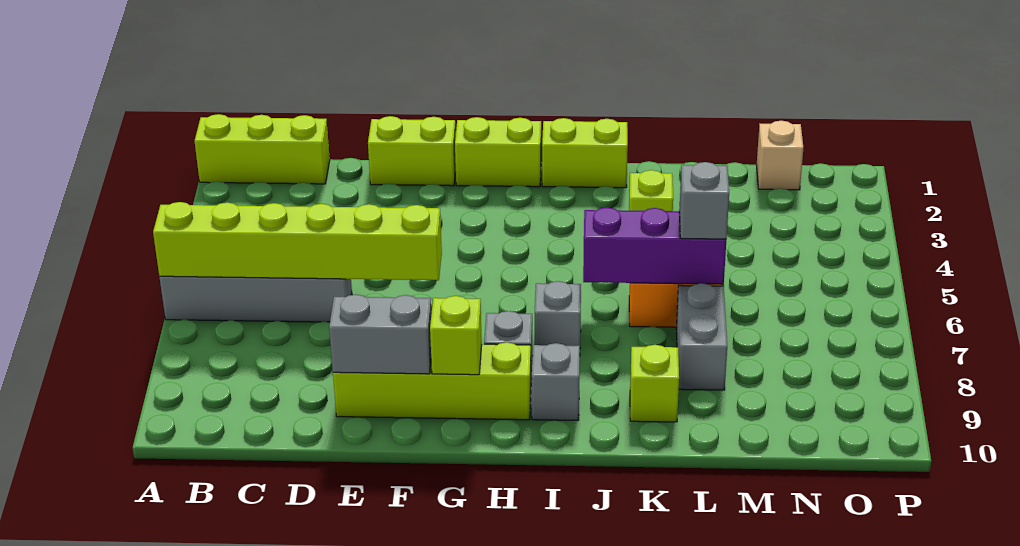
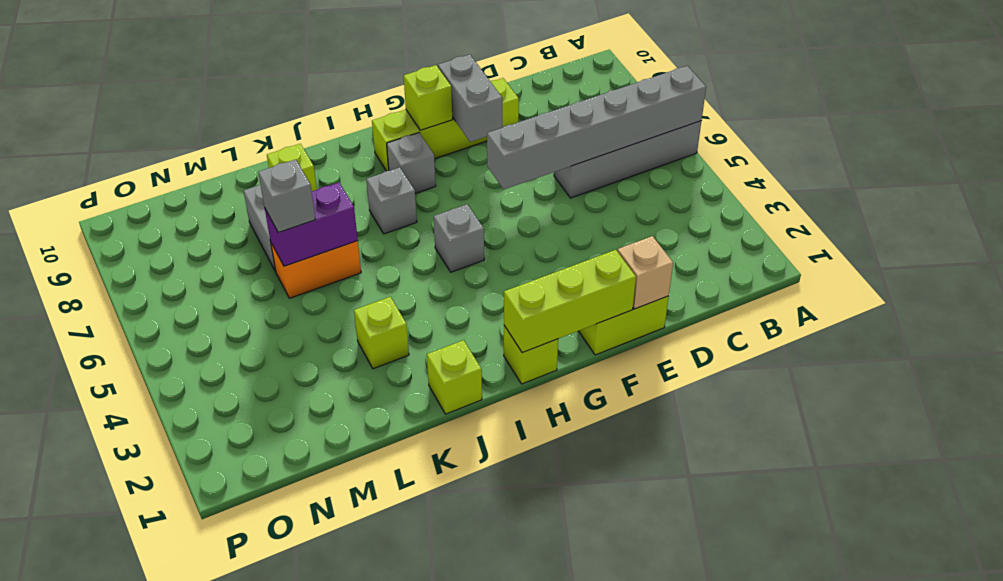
lime brick A1:C1 level 1 -> lime brick F1:H1 level 2
lime brick A6:F6 level 2 -> grey brick A6:F6 level 2
grey brick E9:F9 level 2 -> grey brick F8:F9 level 2
lime brick G1:H1 level 1 -> lime brick H1 level 1
lime brick I1:J1 level 1 -> lime brick J1 level 1
grey brick I9 level 1 -> grey brick H5 level 1
purple brick J6:L6 level 2 -> purple brick K6:L6 level 2
tan brick N1 level 1 -> tan brick E1 level 2

